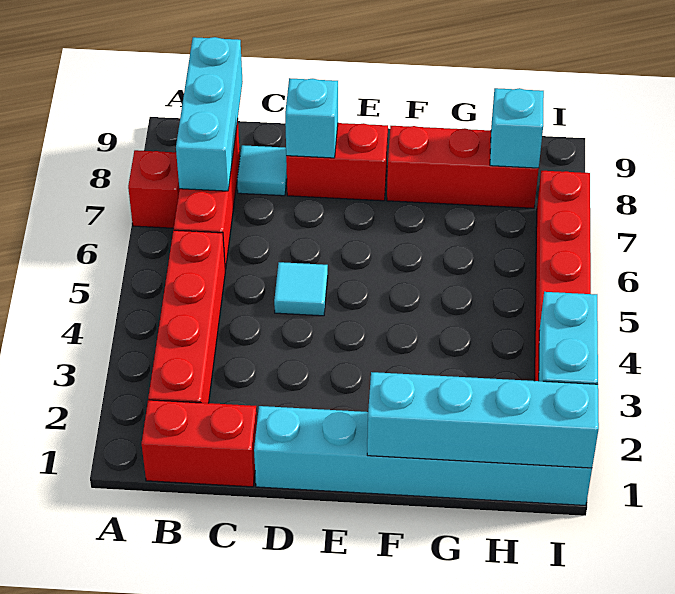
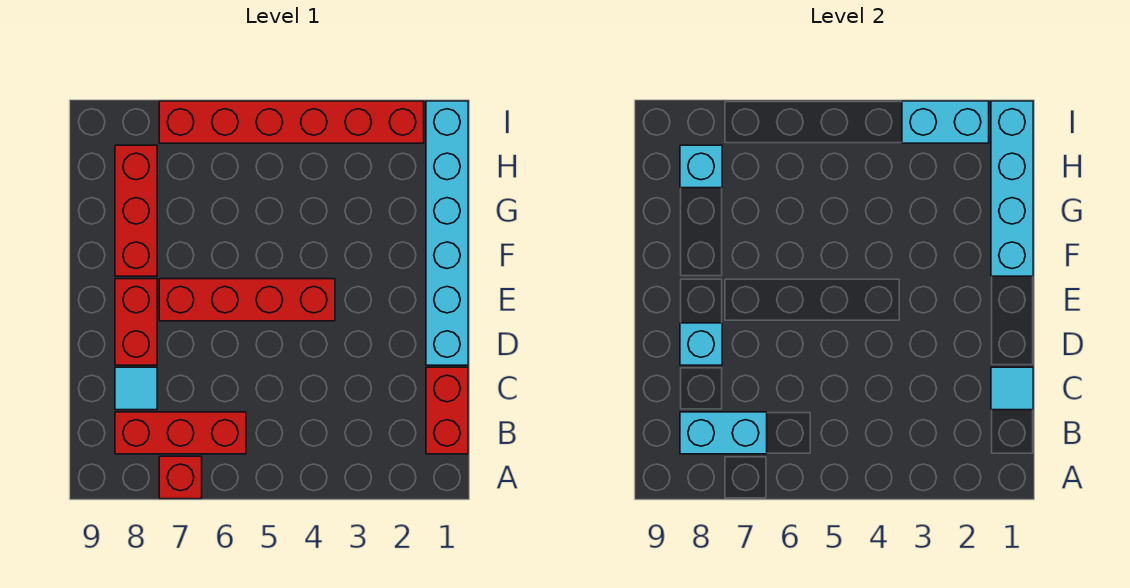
red brick B2:B5 level 1 -> red brick E4:E7 level 1
cyan brick B7:B9 level 2 -> cyan brick B7:B8 level 2
cyan tile D5 level 1 -> cyan tile C1 level 2

